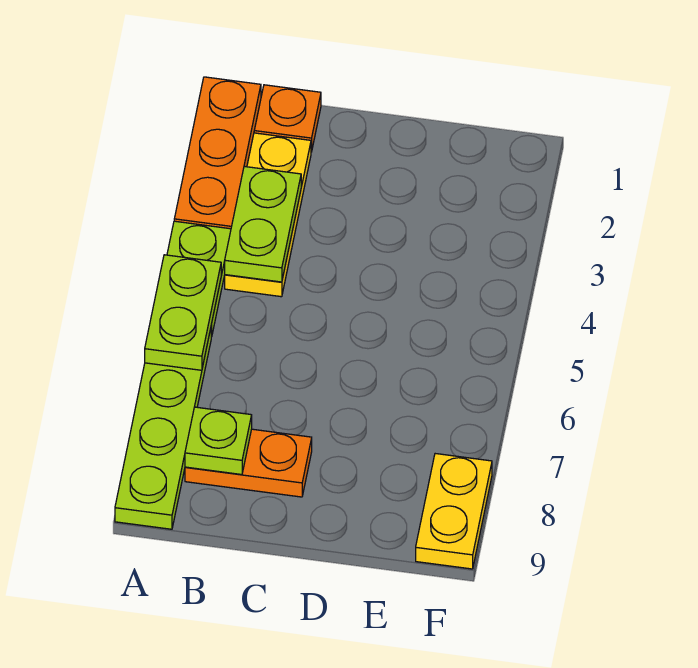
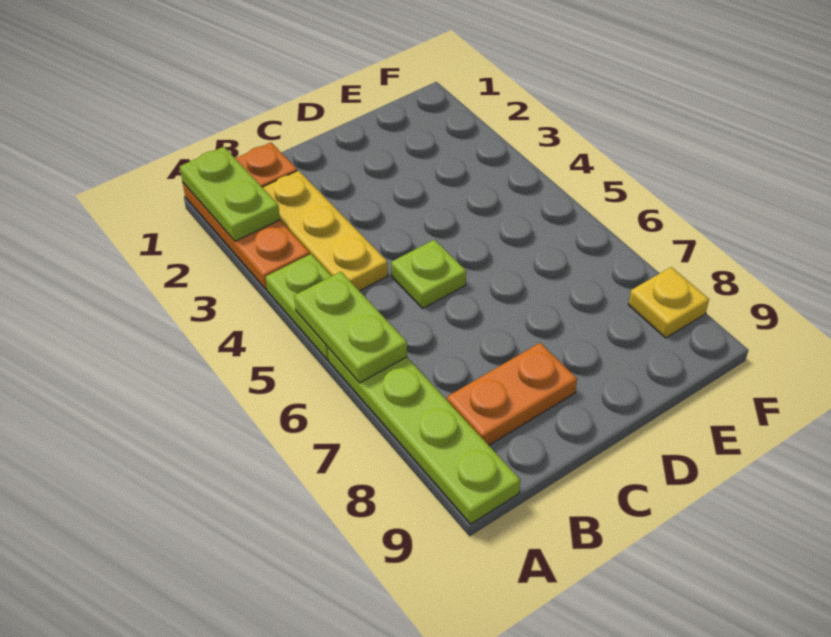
lime plate B3:B4 level 2 -> lime plate A1:A2 level 2
lime plate B8 level 2 -> lime plate C5 level 1
yellow plate F8:F9 level 1 -> yellow plate F8 level 1

